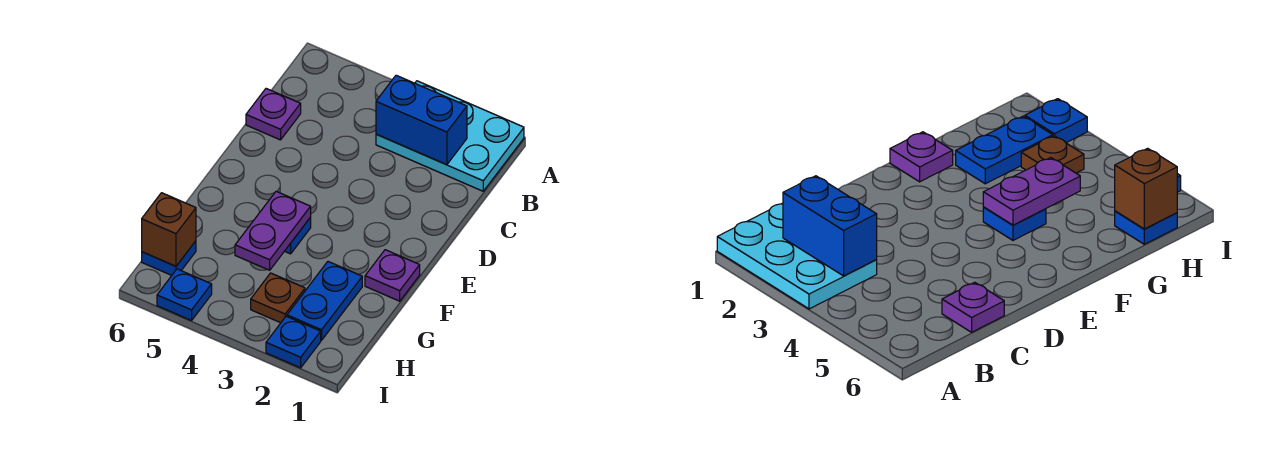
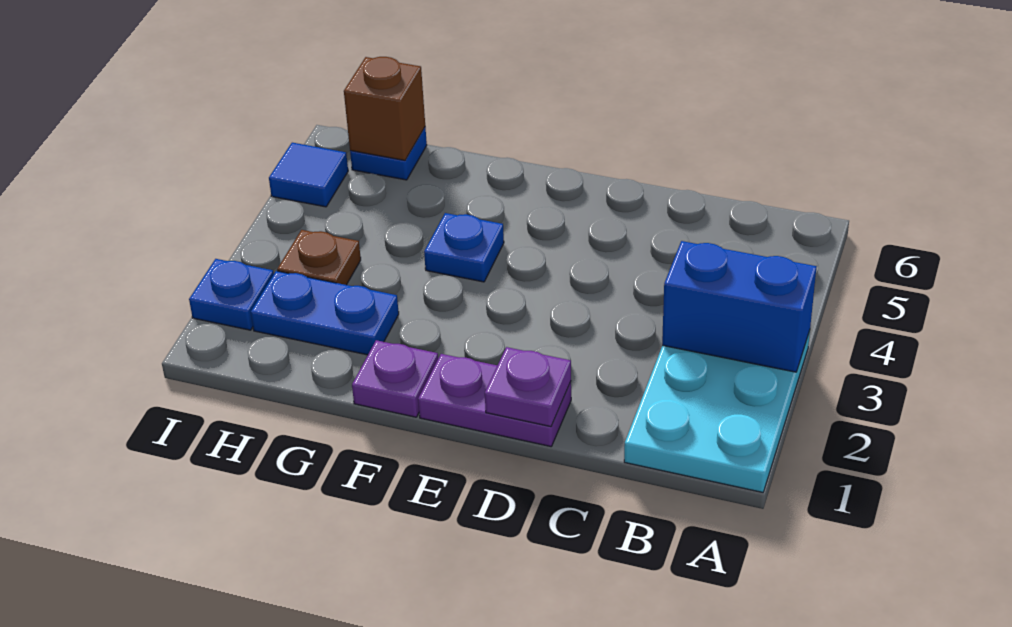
blue brick B2:B3 level 2 -> blue brick A3:B3 level 2
purple plate C6 level 1 -> purple plate D1 level 2
purple plate F4:G4 level 2 -> purple plate D1:E1 level 1
blue plate I5 level 1 -> blue tile I5 level 1

